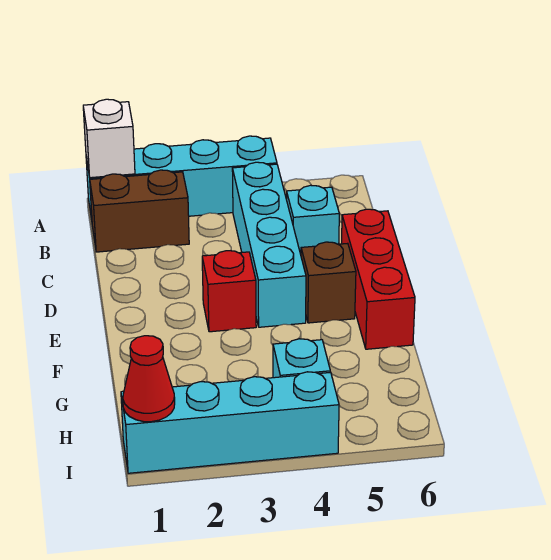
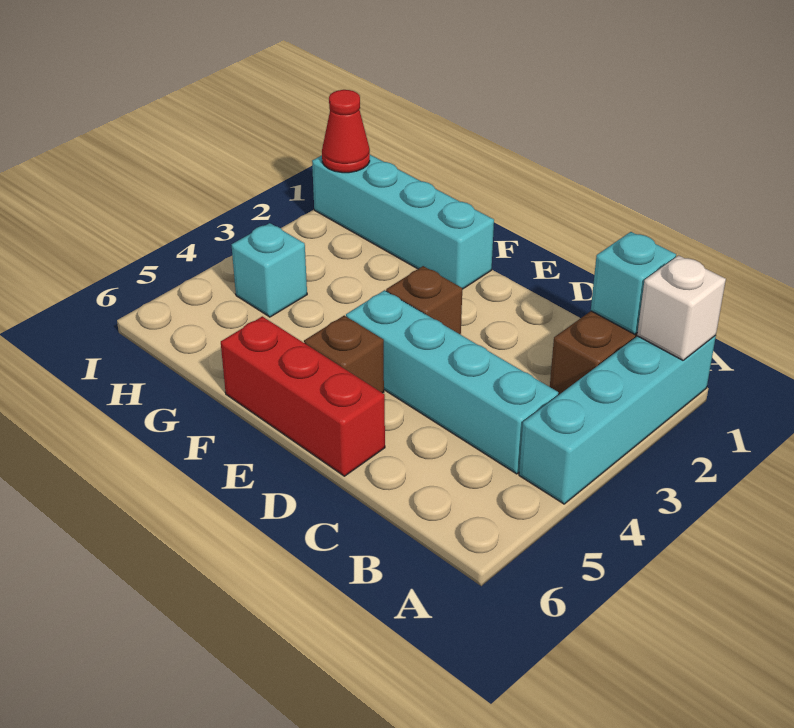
cyan brick C5 level 1 -> cyan brick B1 level 2
red brick E3 level 1 -> brown brick E3 level 1
cyan brick I1:I4 level 1 -> cyan brick F1:I1 level 1

